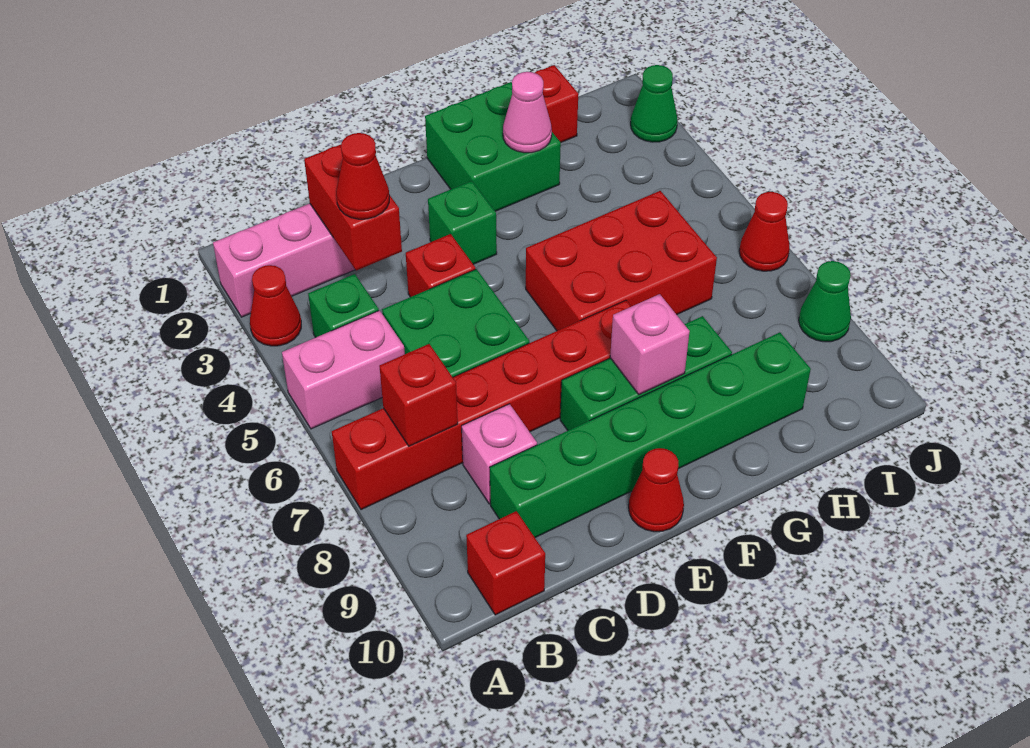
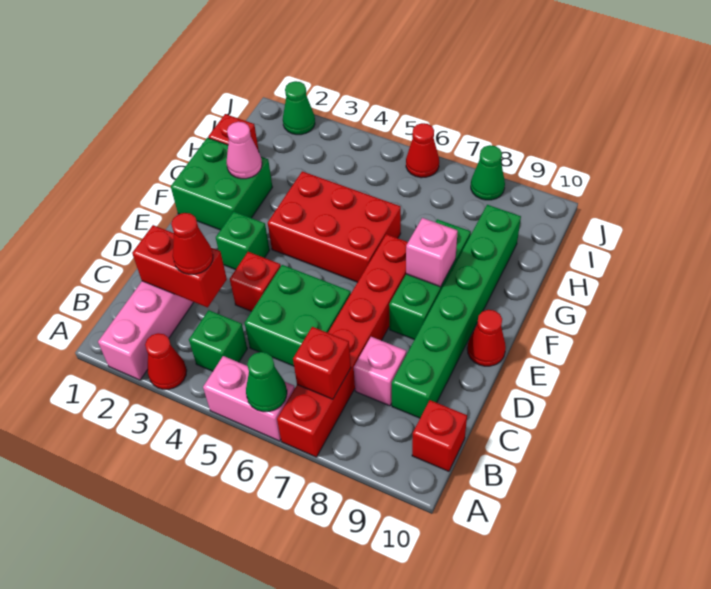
pink brick A5:B5 level 1 -> pink brick A5:A6 level 1
none -> green cone A6 level 2
red brick F5:H6 level 1 -> red brick F4:G6 level 1

